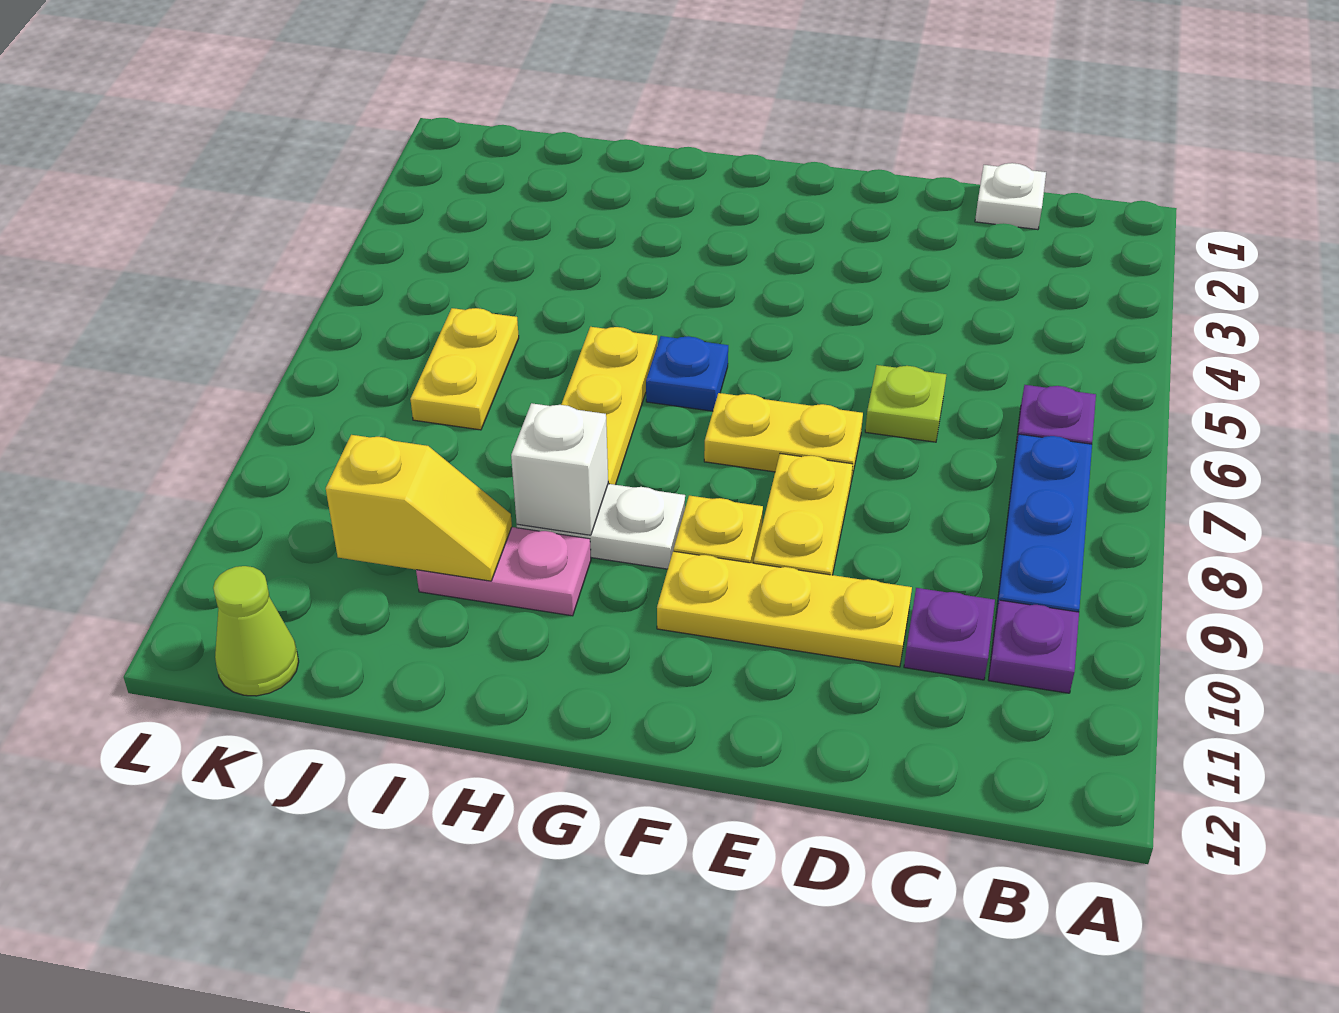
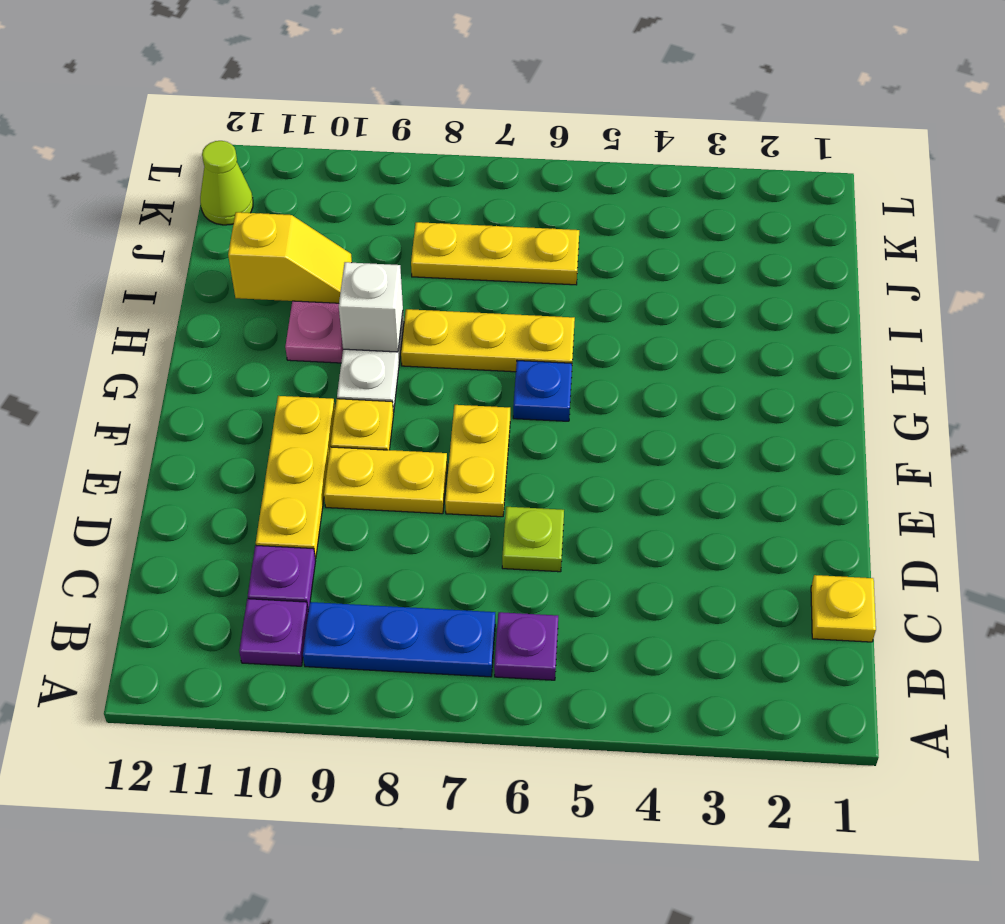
white plate C1 level 1 -> yellow plate C1 level 1
yellow slope I10:J10 level 2 top J -> yellow slope I10:I11 level 2 top 11
yellow plate J6:J7 level 1 -> yellow plate J6:J8 level 1

